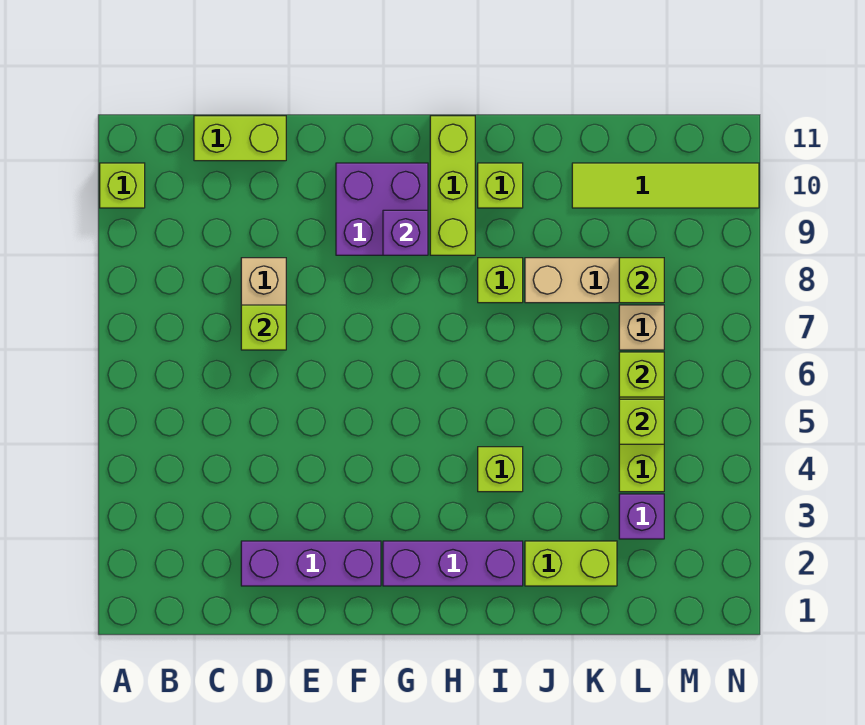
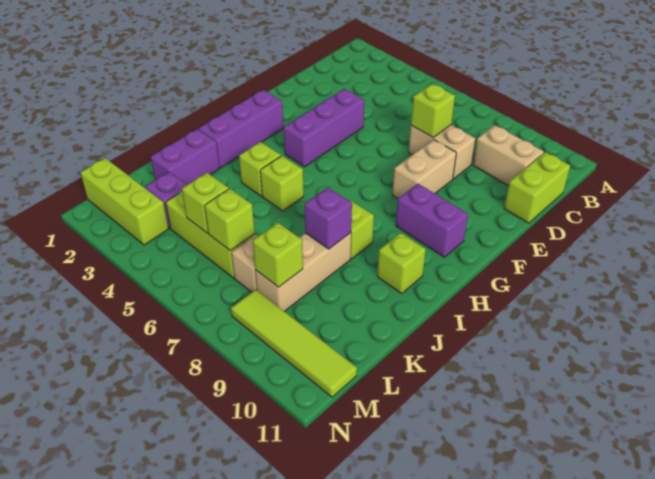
lime brick A10 level 1 -> lime brick I5 level 1
none -> tan brick C9:C10 level 1
purple brick D2:F2 level 1 -> purple brick E4:G4 level 1
none -> tan brick E8:F8 level 1
purple brick F9:G10 level 1 -> purple brick G9:G10 level 1
purple brick G9 level 2 -> purple brick J8 level 2
lime brick H9:H11 level 1 -> lime brick M1:M3 level 1
lime brick J2:K2 level 1 -> purple brick J2:K2 level 1
lime tile K10:N10 level 1 -> lime tile M8:M11 level 1

